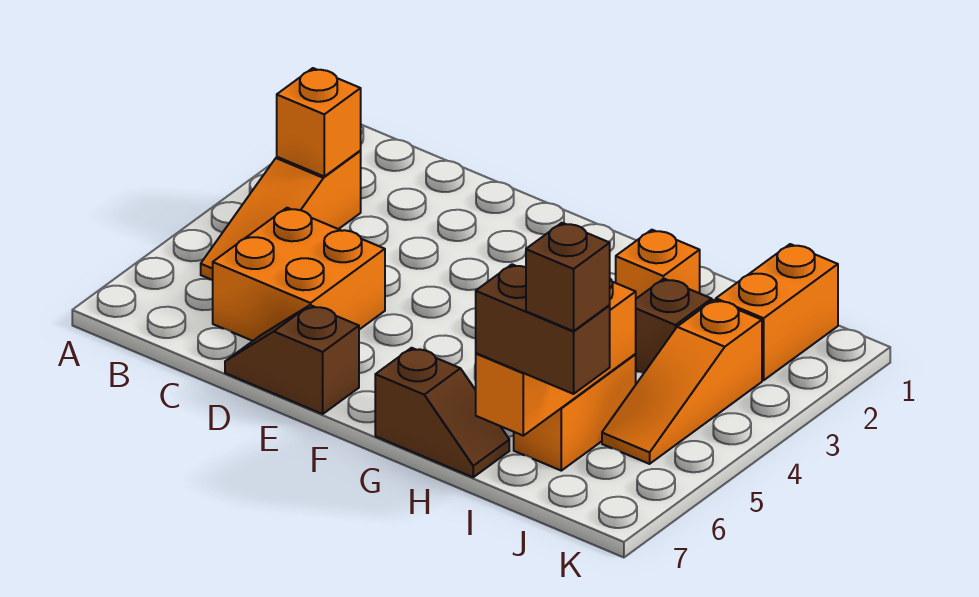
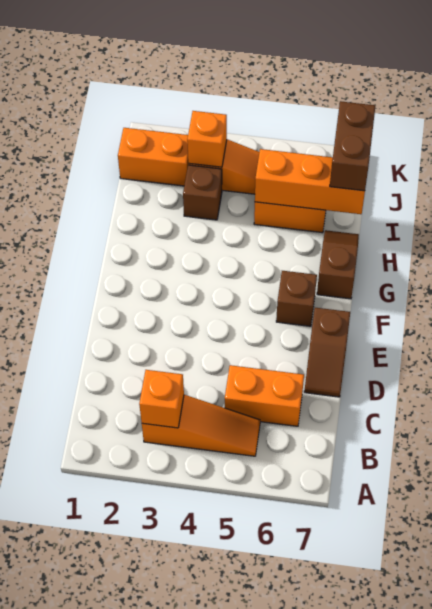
orange brick C5:D6 level 1 -> orange brick C5:C6 level 1
orange brick H2 level 1 -> orange brick J3 level 2
brown brick J7 level 4 -> brown brick F6 level 1

